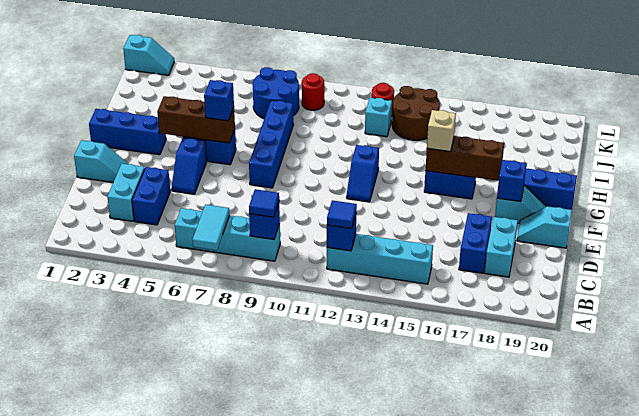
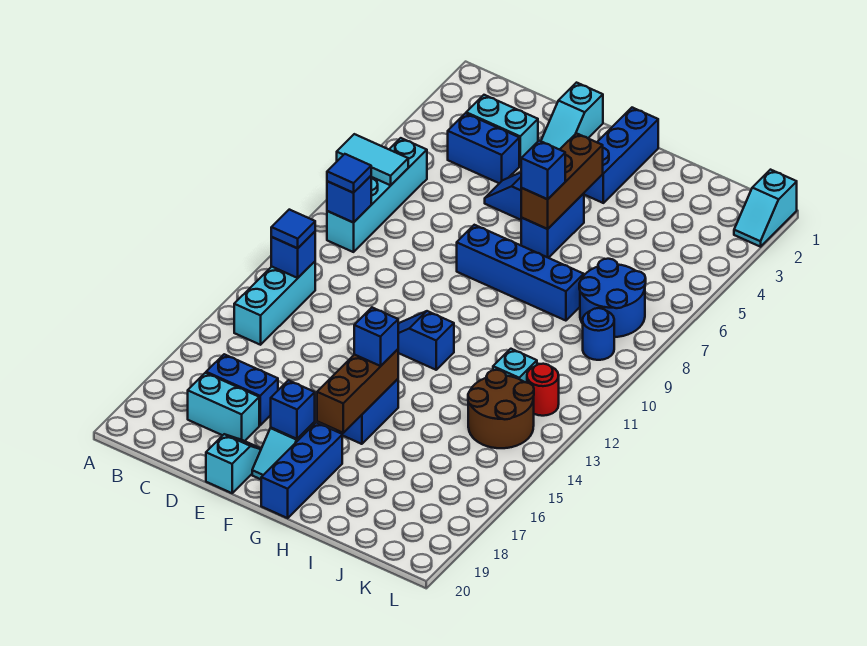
cyan brick B12:B15 level 1 -> cyan brick B12:B14 level 1
tan brick G15 level 3 -> blue brick G15 level 3
red round brick K9 level 1 -> blue round brick K9 level 1

